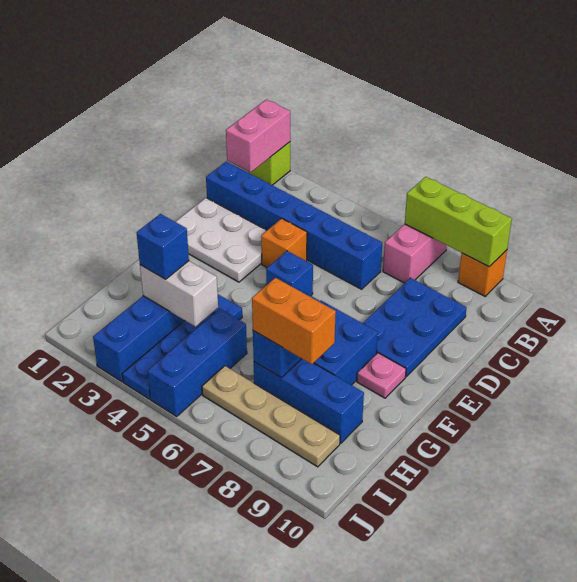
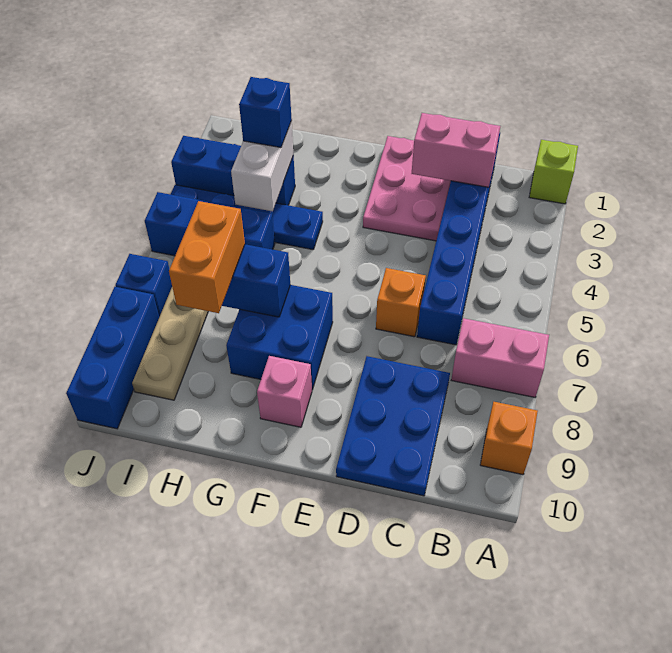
pink brick A1:B1 level 2 -> pink brick C2:D2 level 2
lime brick A7:A9 level 2 -> none
blue plate C8:E9 level 1 -> blue plate C8:D10 level 1
white plate D1:E3 level 1 -> pink plate D1:E3 level 1
orange brick D4 level 1 -> orange brick D6 level 1
blue brick E5 level 1 -> blue brick J7 level 1
pink plate F9 level 1 -> pink brick F9 level 1
blue brick H7:H9 level 1 -> blue brick J8:J10 level 1

